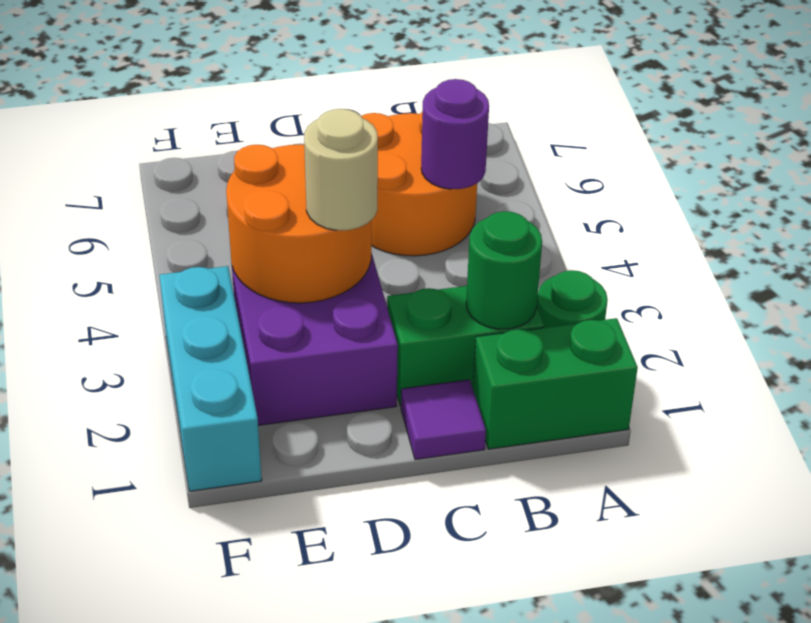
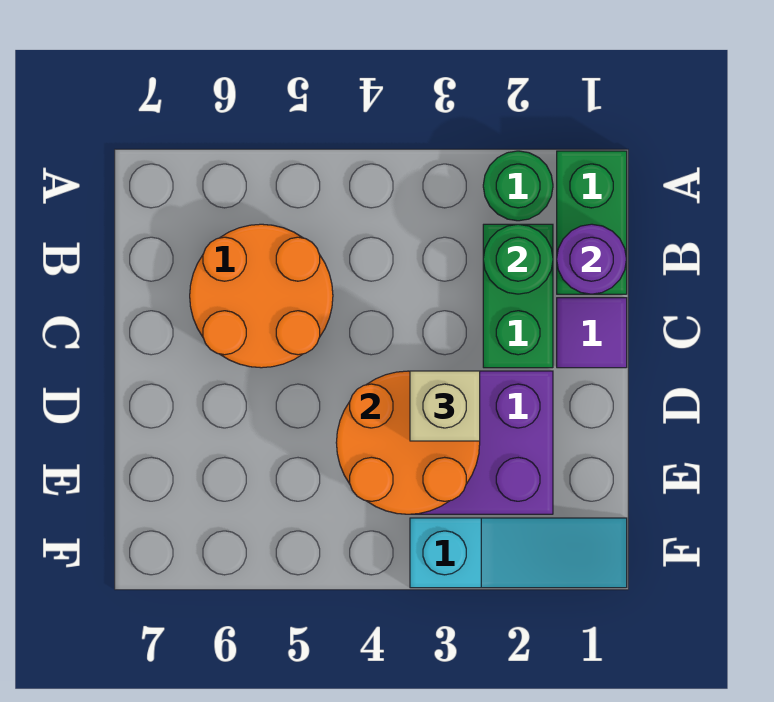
purple round brick B5 level 2 -> purple round brick B1 level 2
tan round brick D3 level 3 -> tan brick D3 level 3
cyan brick F1:F3 level 1 -> cyan slope F1:F3 level 1 top 3

